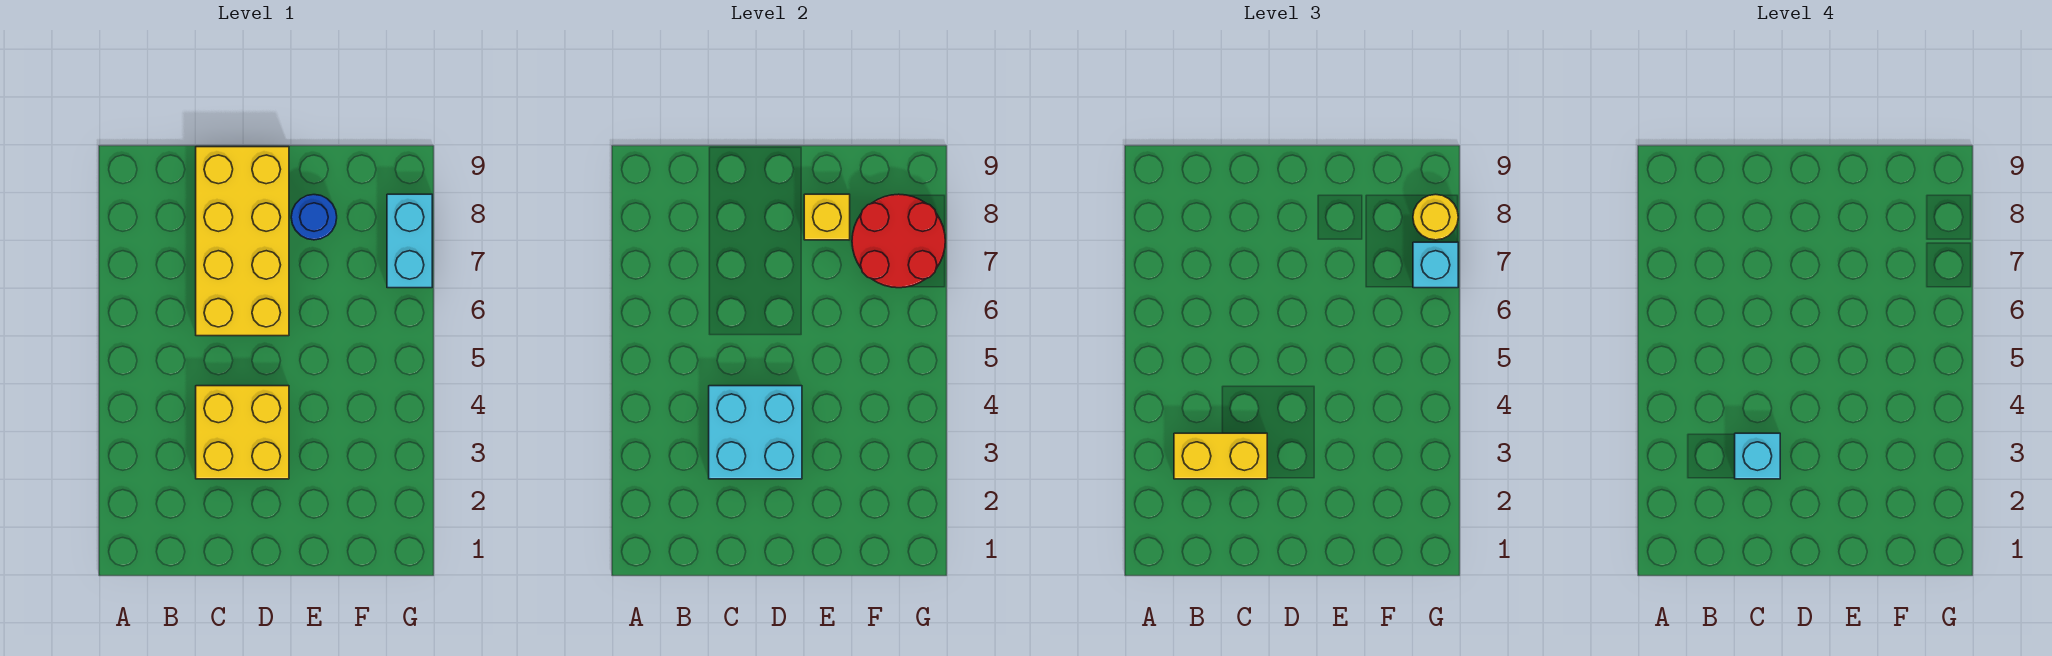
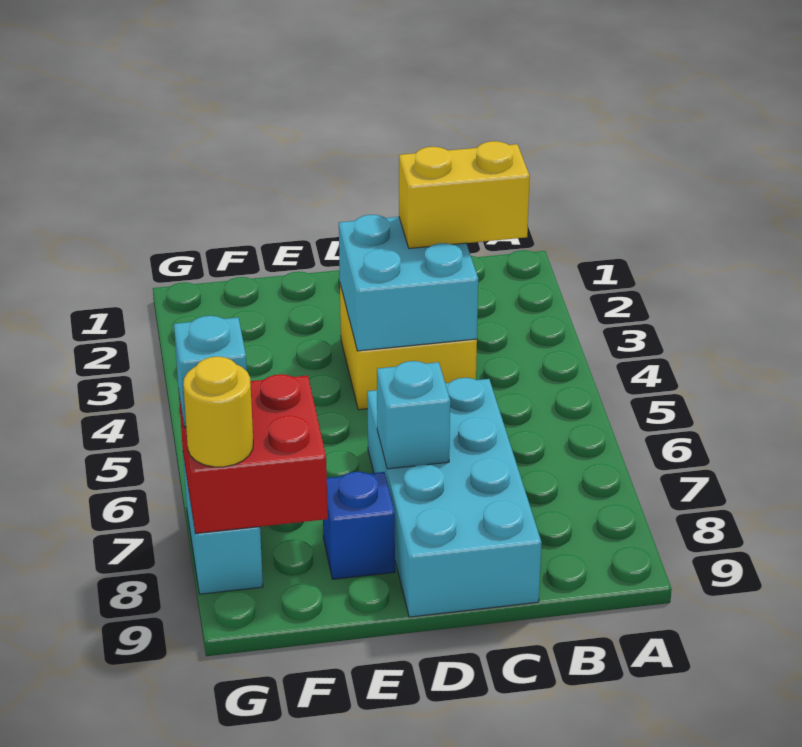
cyan brick C3 level 4 -> cyan brick D7 level 2
yellow brick C6:D9 level 1 -> cyan brick C6:D9 level 1
blue round brick E8 level 1 -> blue brick E8 level 1
yellow brick E8 level 2 -> none
red round brick F7:G8 level 2 -> red brick F7:G8 level 2

